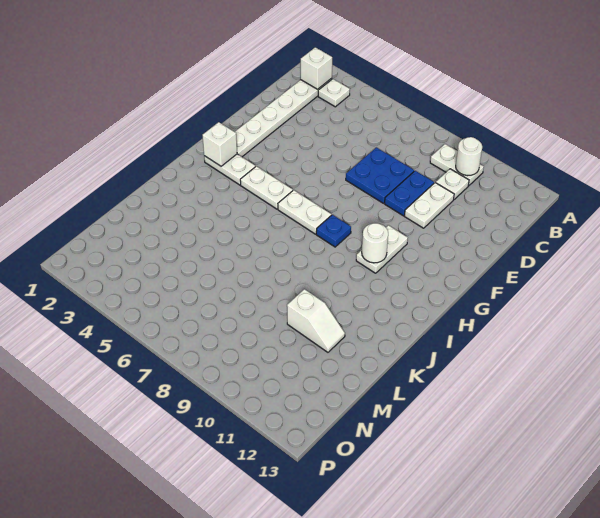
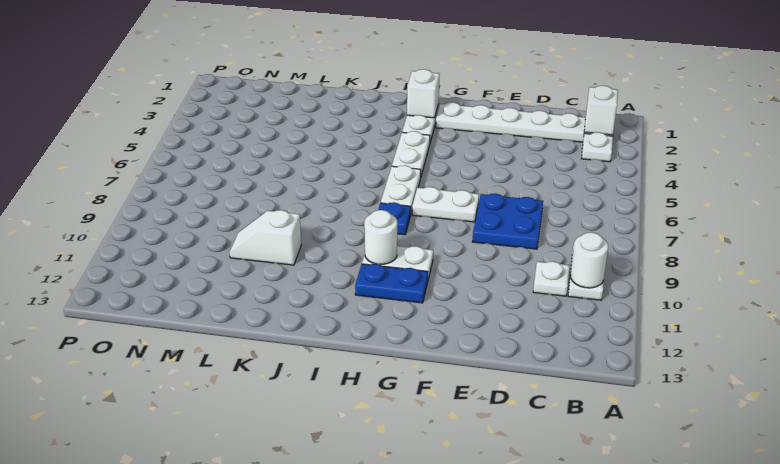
blue plate D9:E9 level 1 -> blue plate G11:H11 level 1
white plate D10:E10 level 1 -> white plate F7:G7 level 1
white slope L10:L11 level 1 top 10 -> white slope K10:L10 level 1 top K

